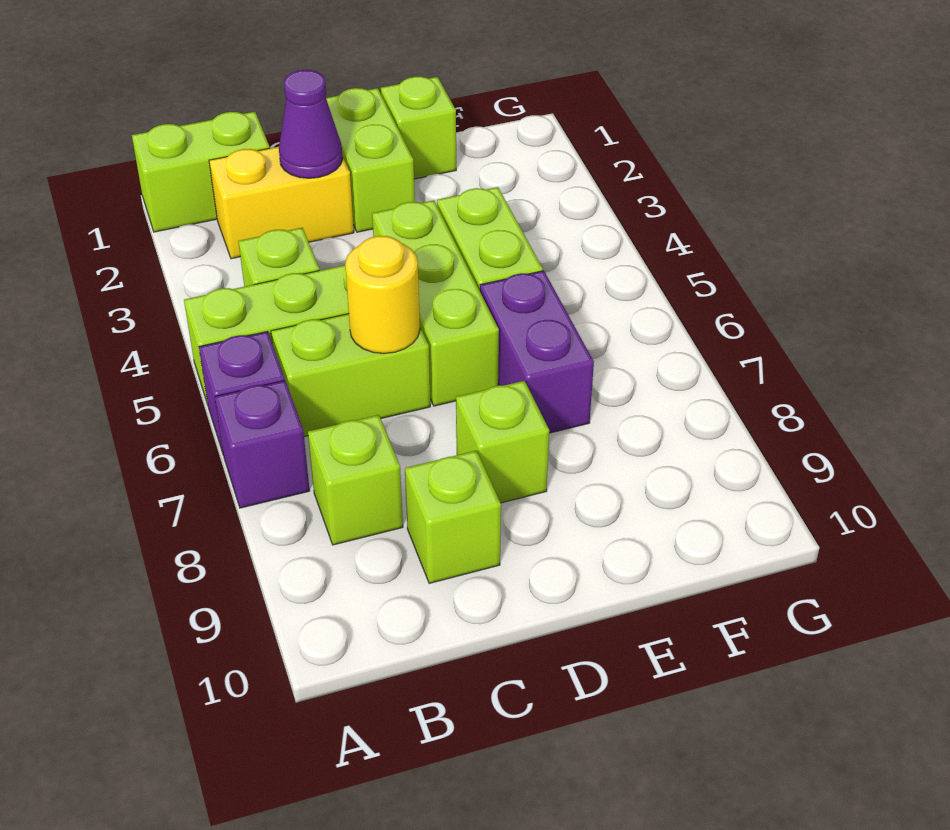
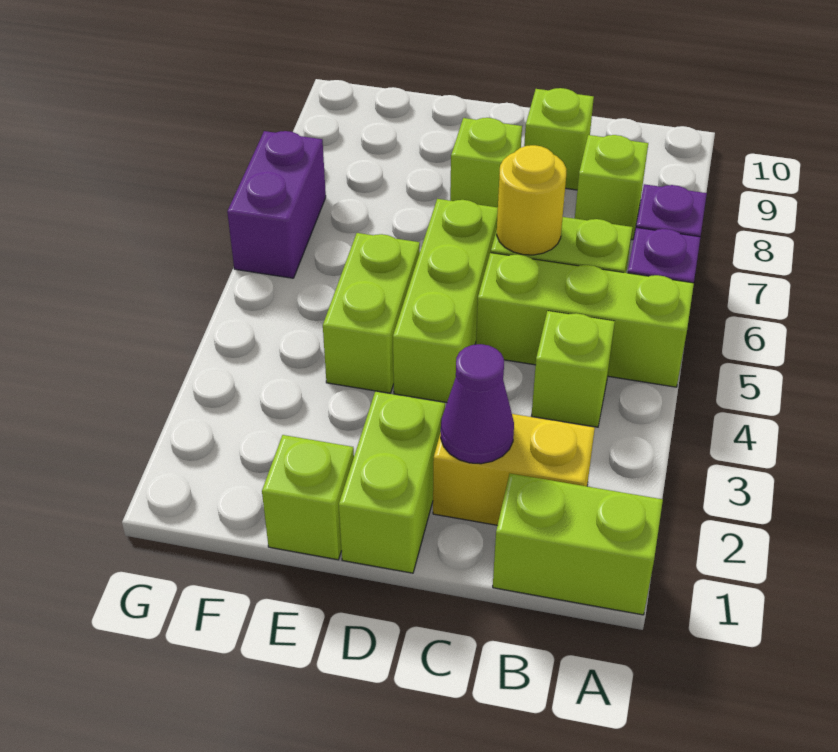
purple brick E6:E7 level 1 -> purple brick G6:G7 level 1

